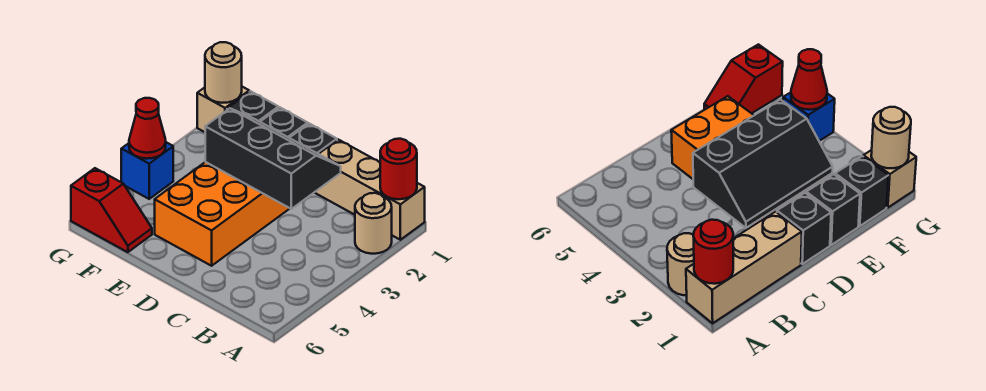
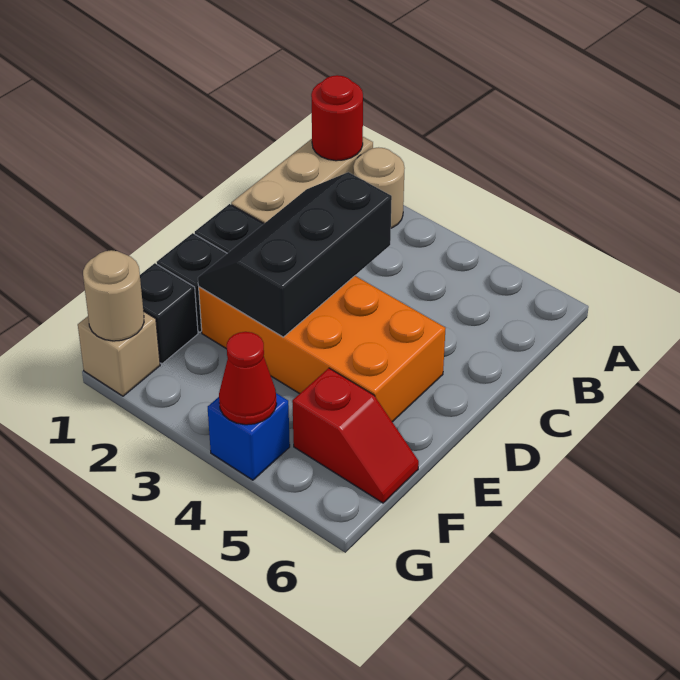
red slope F6:G6 level 1 top G -> red slope F5:F6 level 1 top 5

